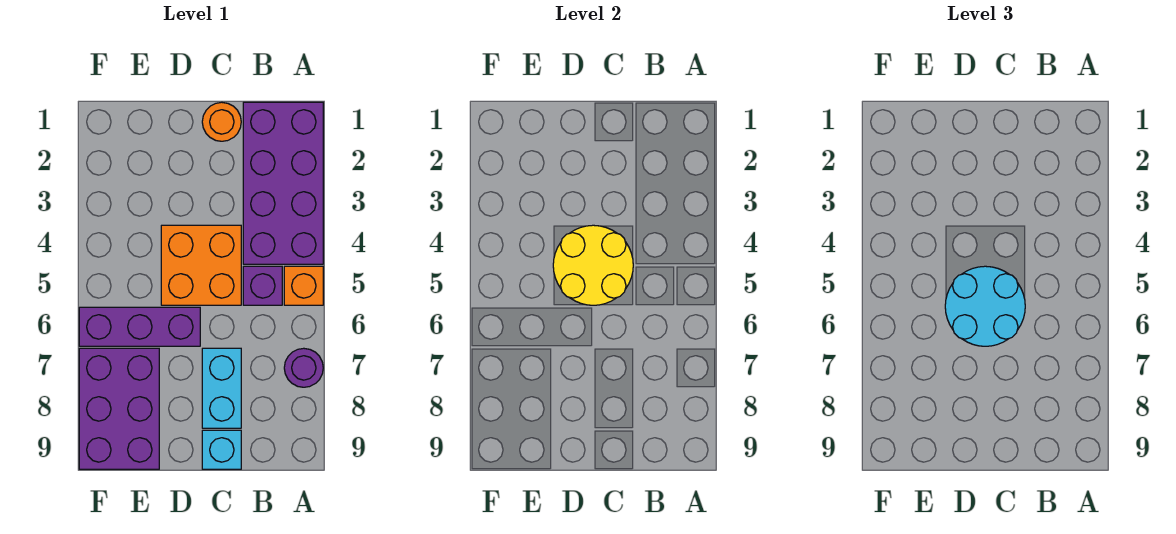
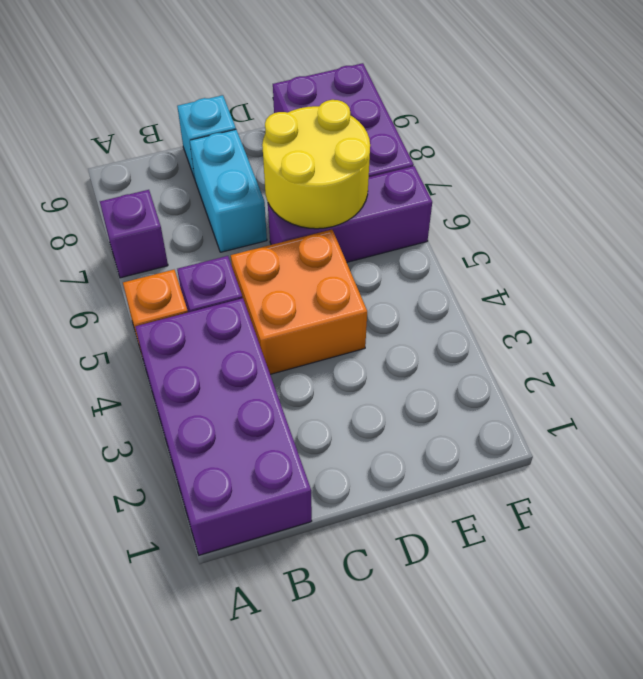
purple round brick A7 level 1 -> purple brick A7 level 1
orange round brick C1 level 1 -> none
yellow round brick C4:D5 level 2 -> yellow round brick D6:E7 level 2
cyan round brick C5:D6 level 3 -> none

